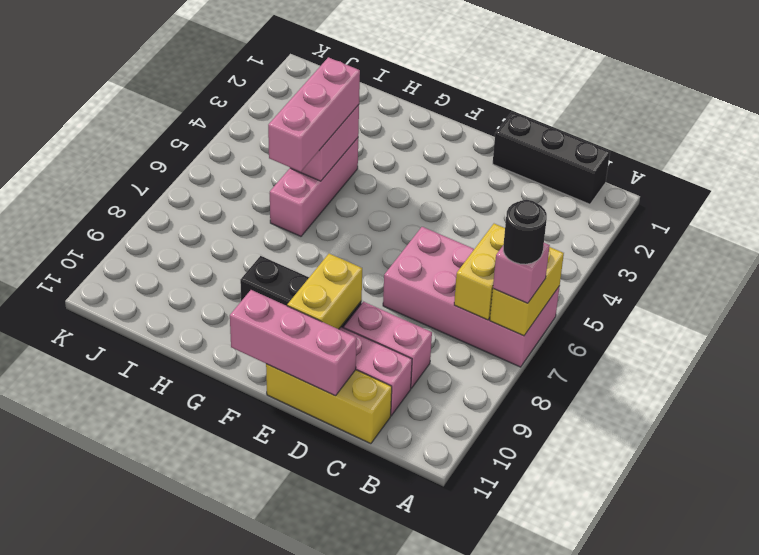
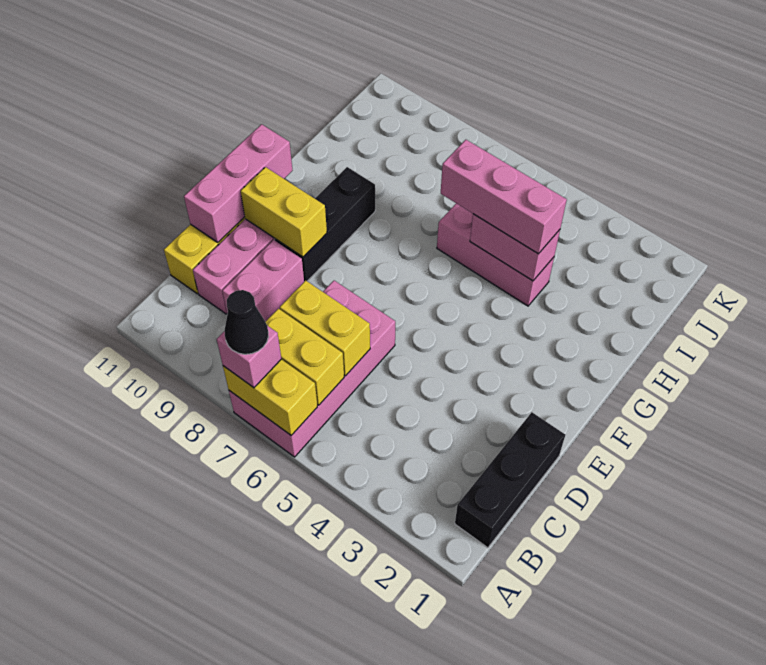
black round brick A7 level 4 -> black cone A7 level 4
none -> yellow brick C6:C7 level 2

